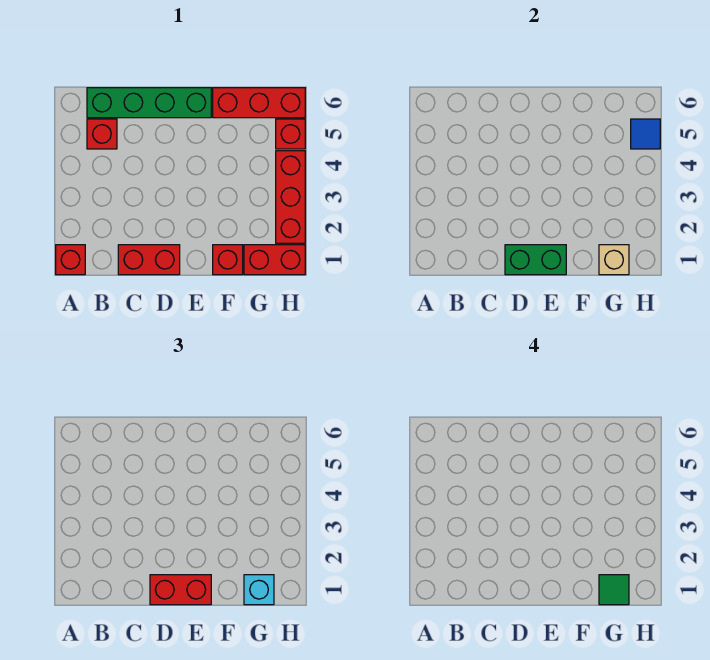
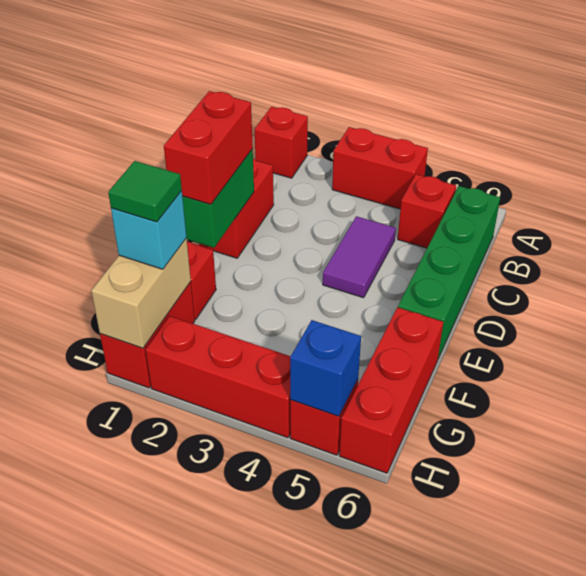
none -> red brick A3:A4 level 1
none -> purple tile C4:D4 level 1
tan brick G1 level 2 -> tan brick G1:H1 level 2
blue tile H5 level 2 -> blue brick H5 level 2

